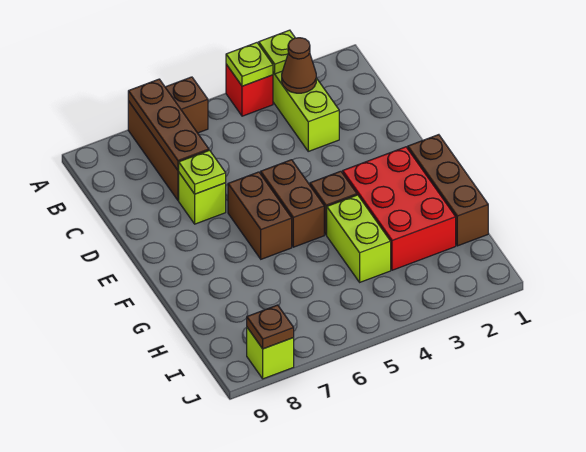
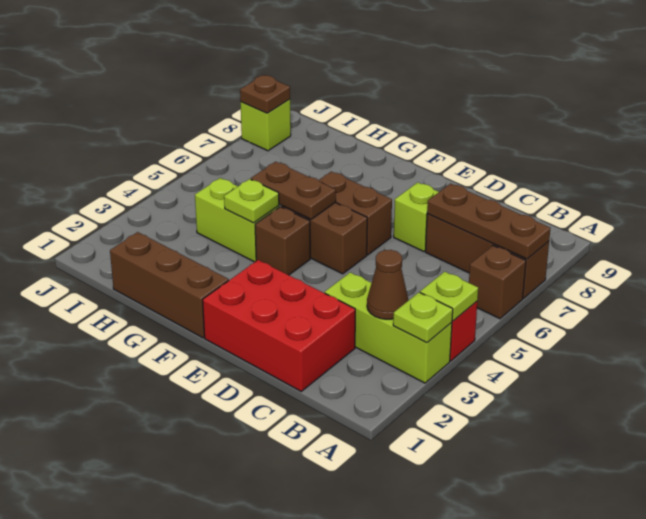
lime plate D7 level 2 -> lime plate G4 level 2
red brick F2:H3 level 1 -> red brick C1:E2 level 1
none -> brown plate F5:G5 level 2

